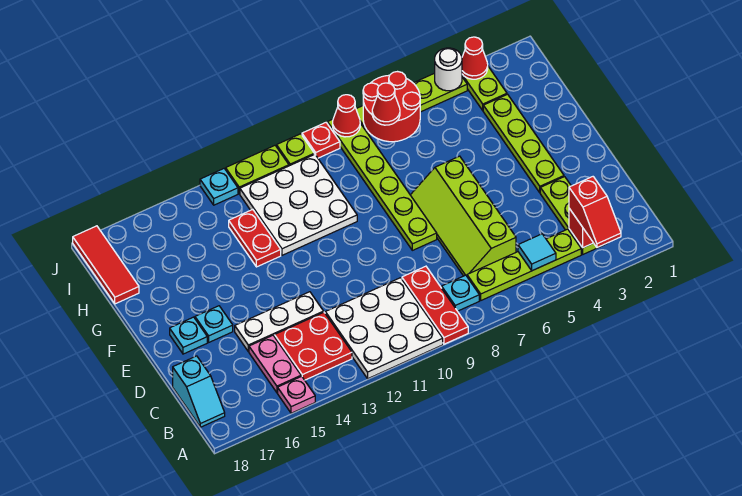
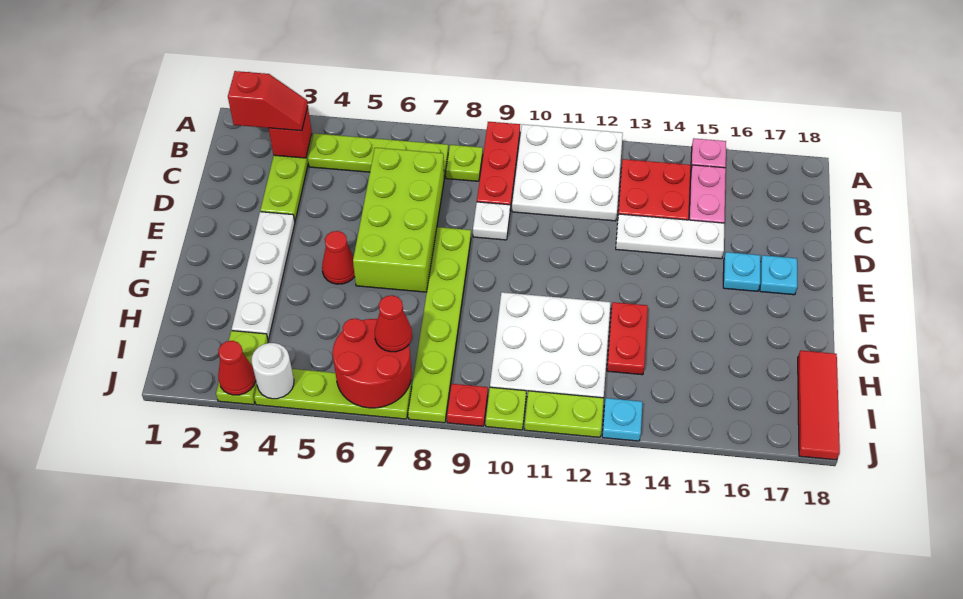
red slope A3:B3 level 3 top B -> red slope B2:B3 level 3 top 2
cyan tile B5 level 2 -> none
cyan plate B8 level 1 -> lime plate B8 level 1
cyan slope B18:C18 level 1 top C -> none
lime slope C6:F7 level 1 top 6 -> lime brick C6:F7 level 1
none -> white plate D9 level 1
lime plate E3:H3 level 1 -> white plate E3:H3 level 1
red cone J8 level 2 -> red cone F5 level 1

